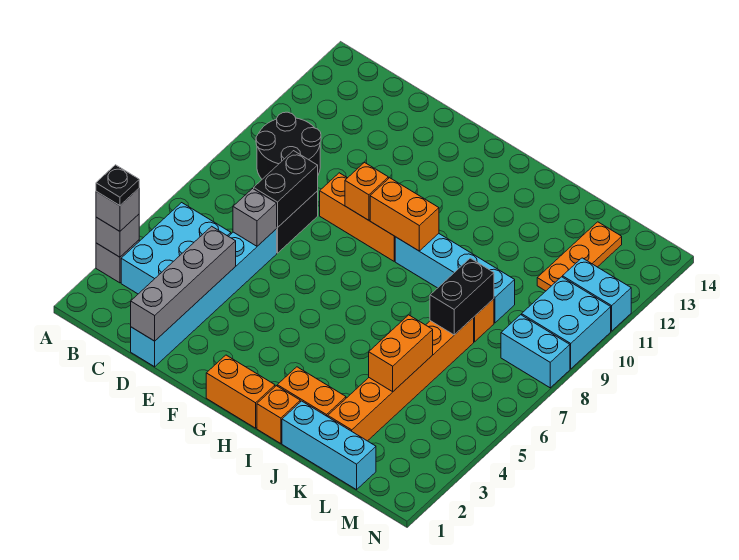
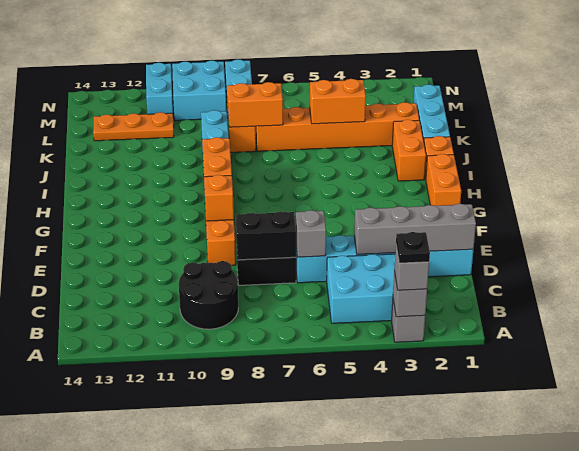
black brick K7:K8 level 2 -> orange brick K7:K8 level 2

